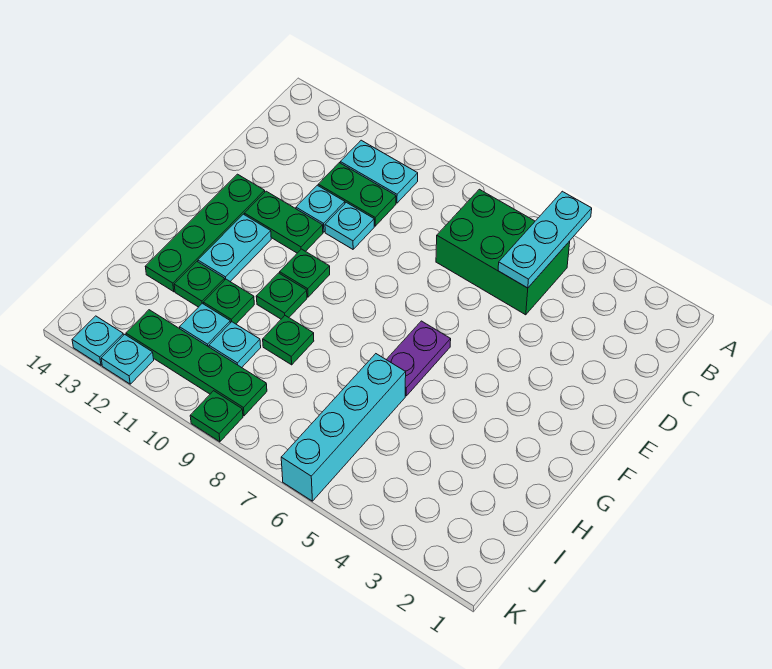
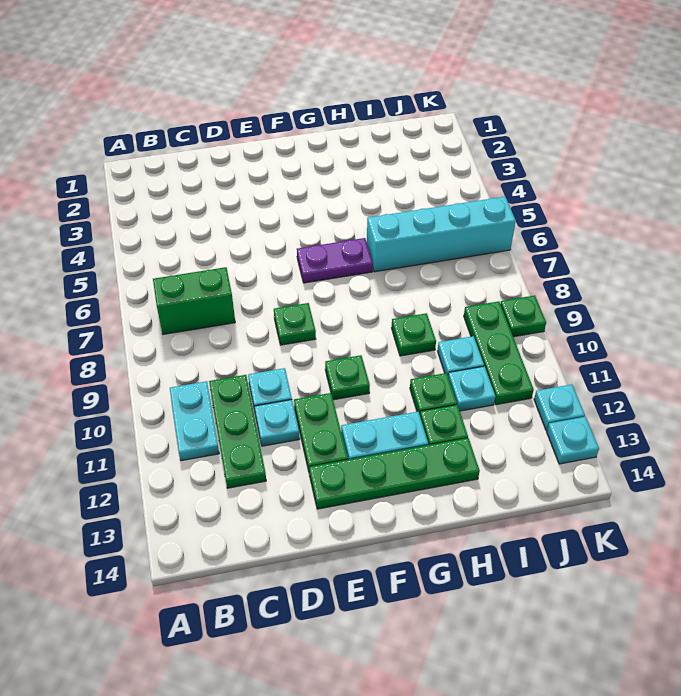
cyan plate A5:C5 level 2 -> none
green brick B5:C7 level 1 -> green brick B7:C7 level 1
green plate C10:C11 level 1 -> green plate C10:C12 level 1
green plate G10 level 1 -> green plate E8 level 1
green plate J9:J12 level 1 -> green plate J9:J11 level 1

